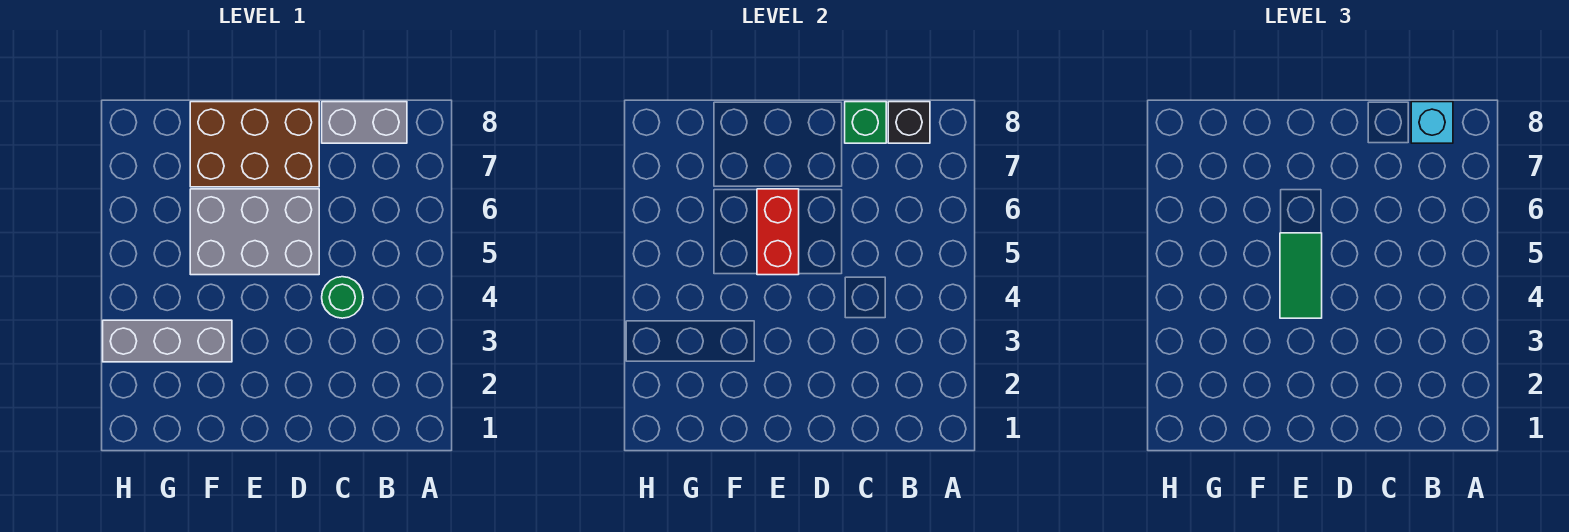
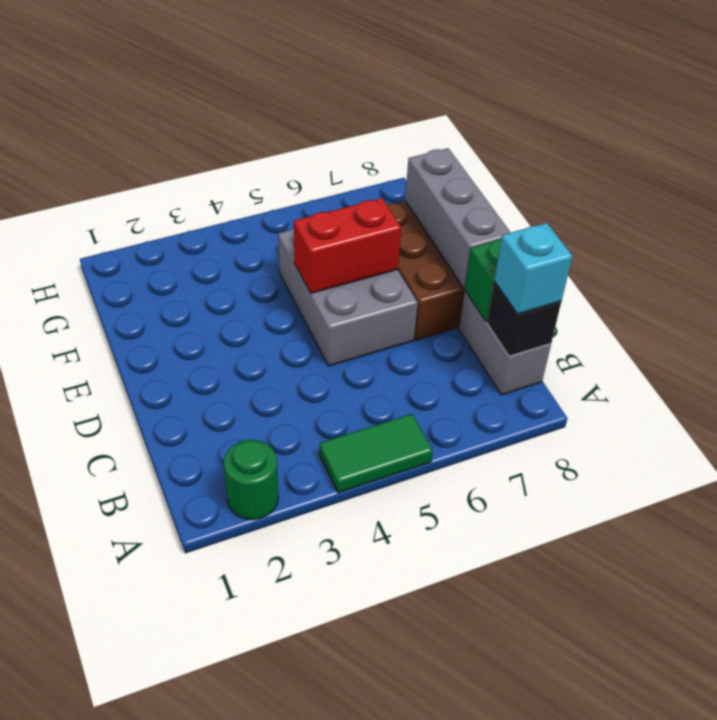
green round brick C4 level 1 -> green round brick A2 level 1
green tile E4:E5 level 3 -> green tile A4:A5 level 1
grey brick F3:H3 level 1 -> grey brick D8:F8 level 2

